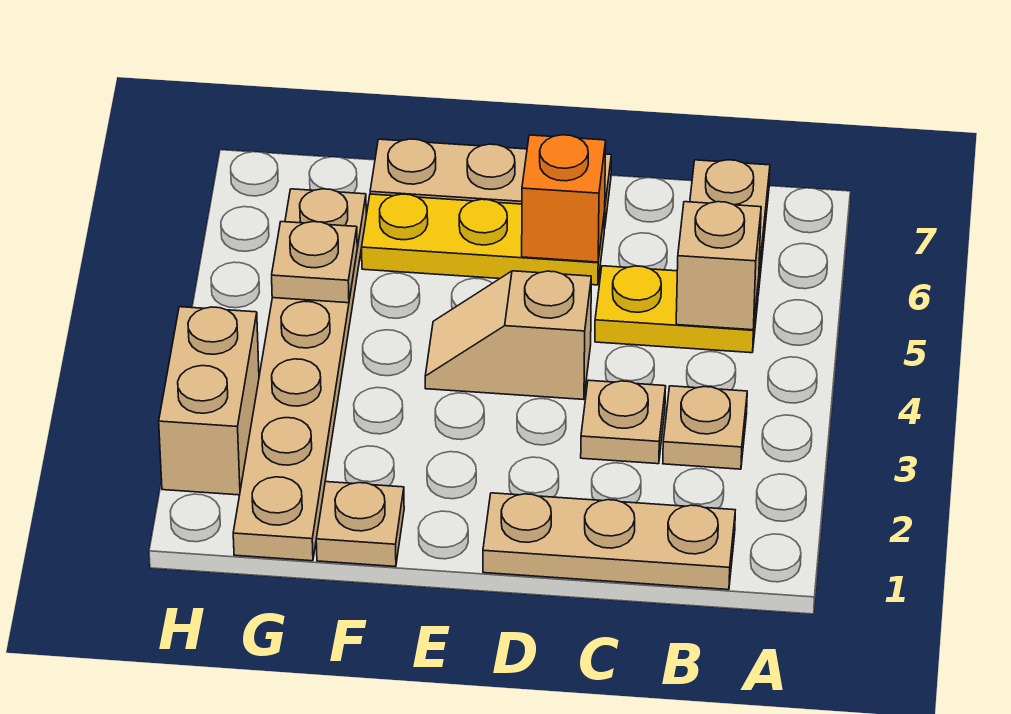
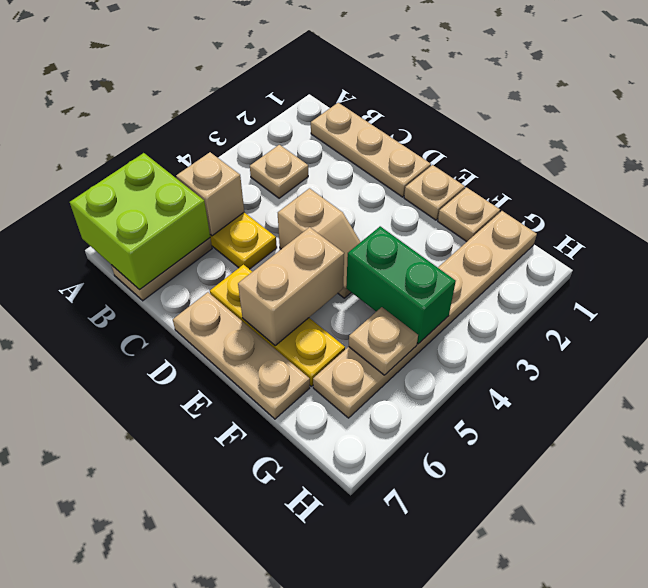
none -> lime brick A6:B7 level 2
tan plate C3 level 1 -> tan plate E1 level 1
orange brick D6 level 2 -> none
none -> green brick F4:G4 level 2
tan brick H2:H3 level 1 -> tan brick E5:E6 level 2

